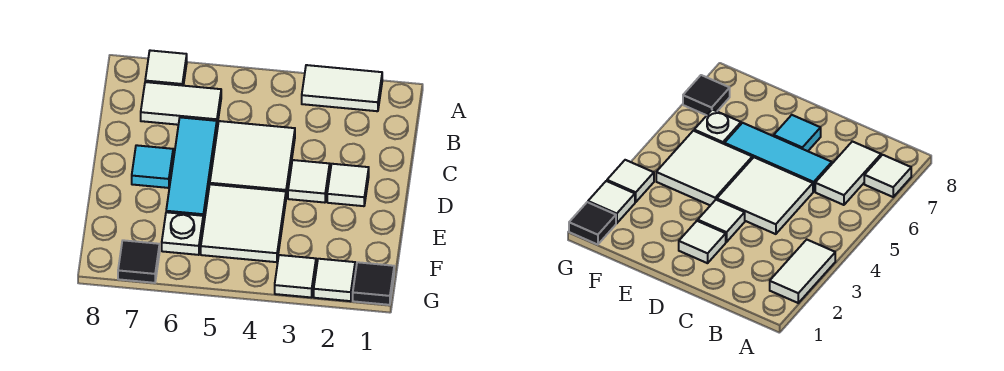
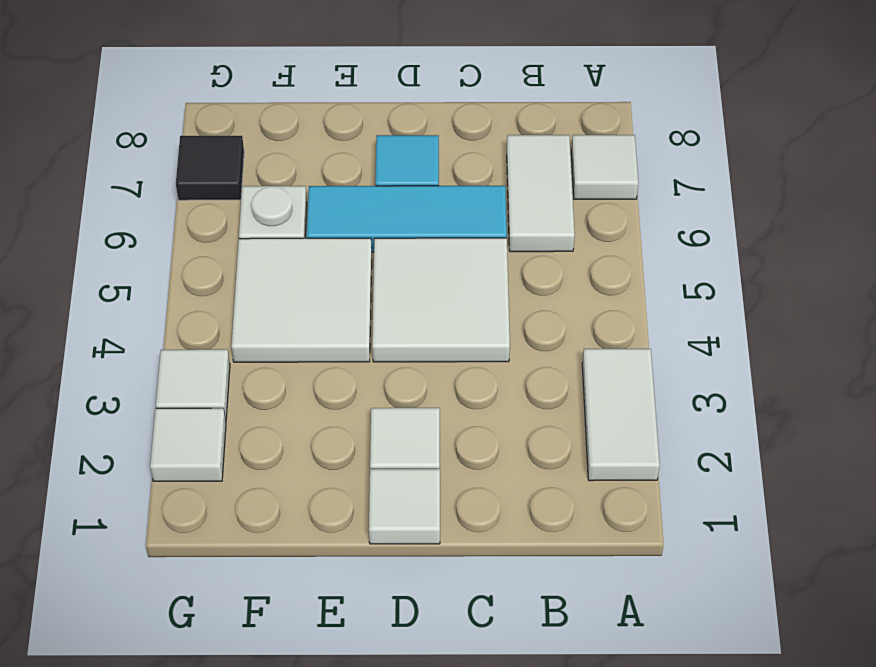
white tile D3 level 1 -> white tile D1 level 1
black tile G1 level 1 -> none

